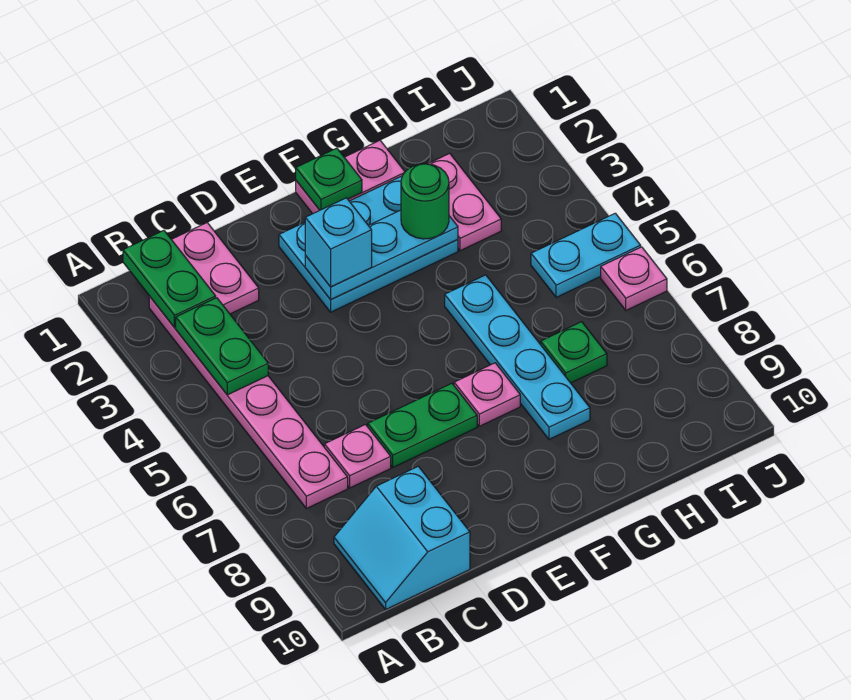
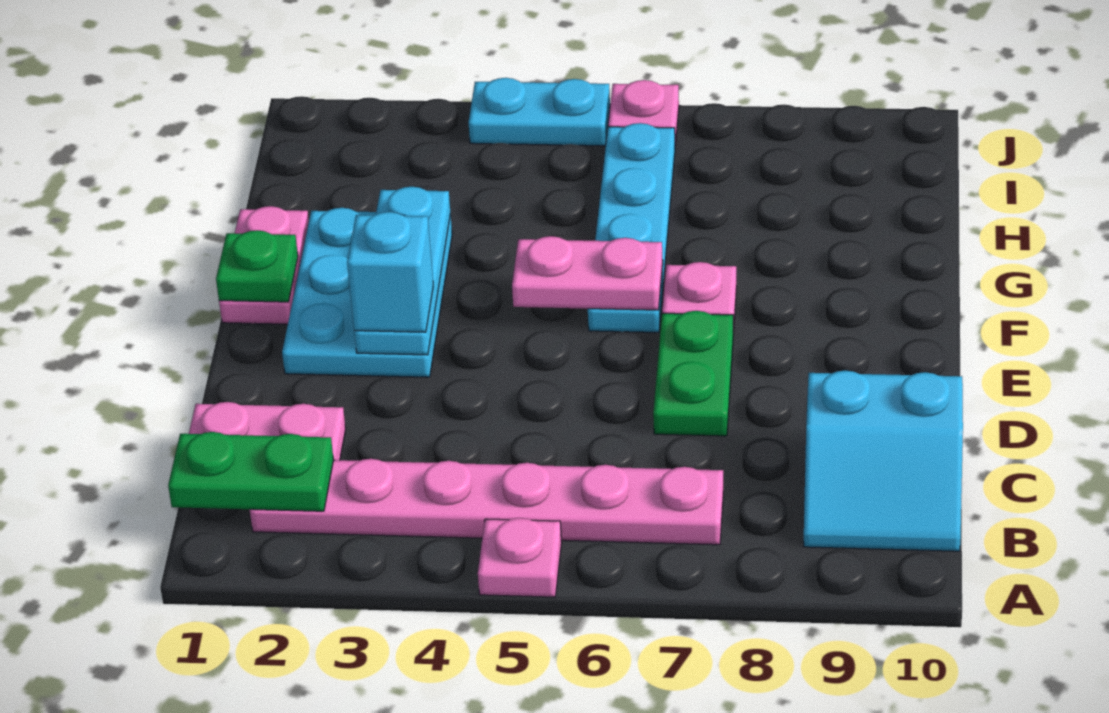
green plate B3:B4 level 2 -> none
pink plate C7 level 1 -> pink plate A5 level 1
green round brick G3 level 3 -> none
cyan plate G5:G8 level 1 -> cyan plate F6:I6 level 1
pink plate H2:H3 level 1 -> pink plate F5:F6 level 2
green plate H7 level 1 -> none
cyan plate I5:J5 level 1 -> cyan plate J4:J5 level 1

